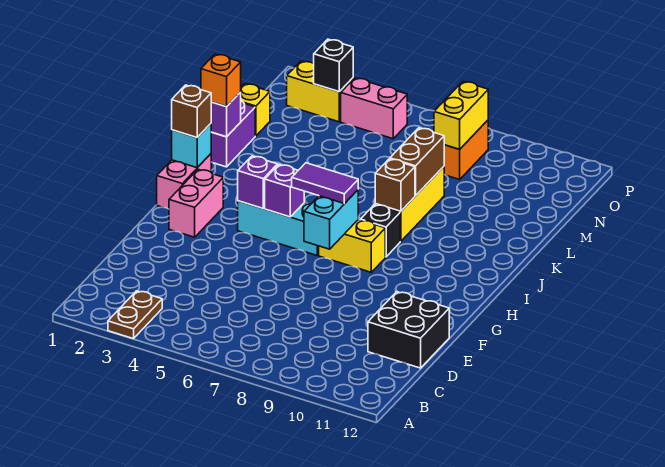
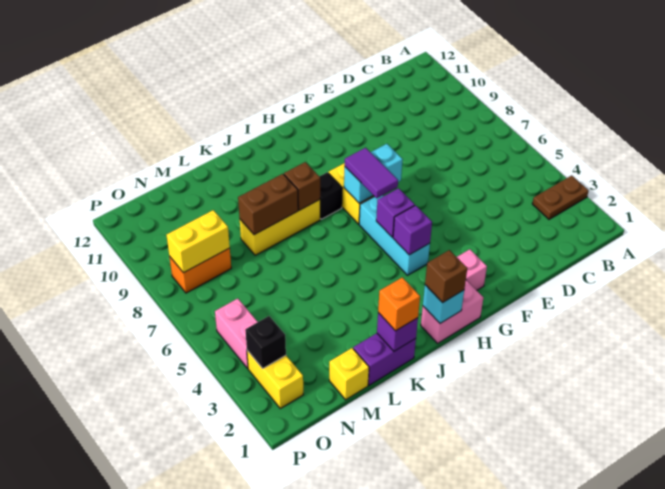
black brick D11:E12 level 1 -> none

